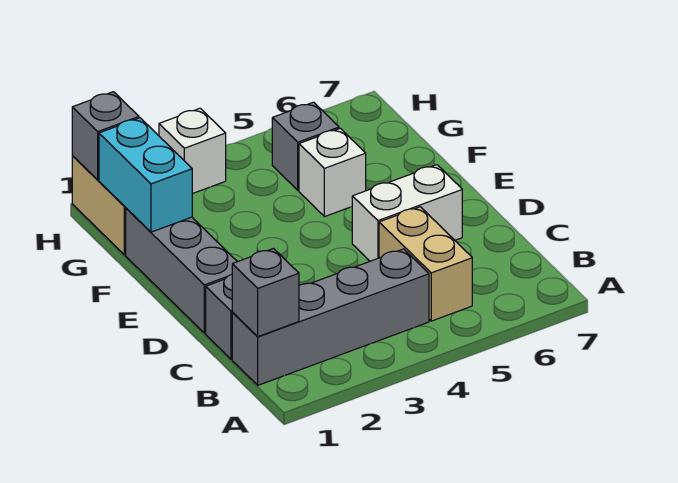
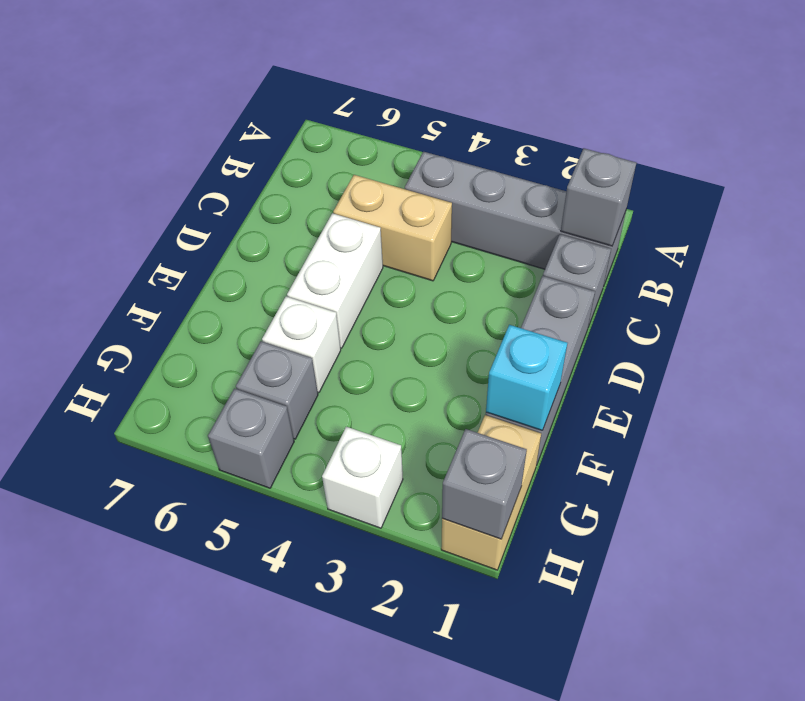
tan brick B5:C5 level 1 -> tan brick C4:C5 level 1
white brick D5:D6 level 1 -> white brick D5:E5 level 1
cyan brick F1:G1 level 2 -> cyan brick F1 level 2
none -> grey brick H5 level 1

